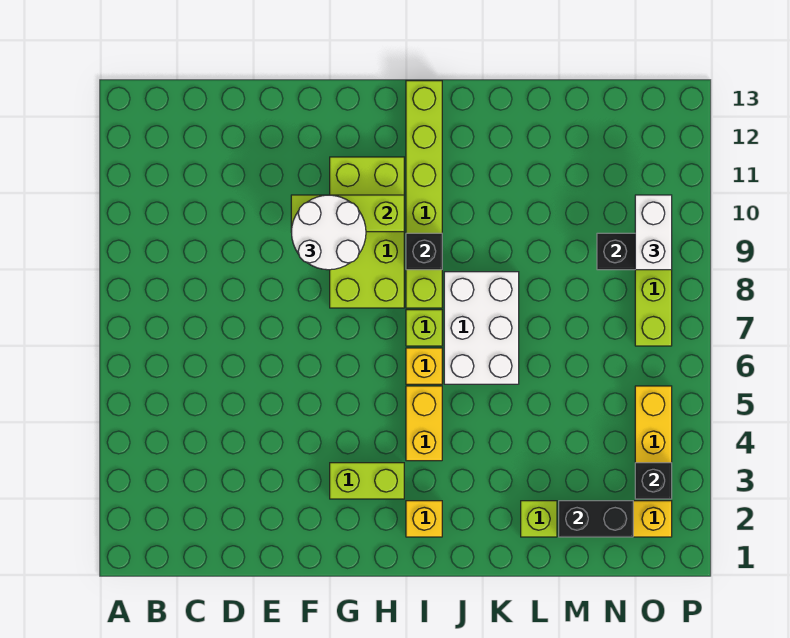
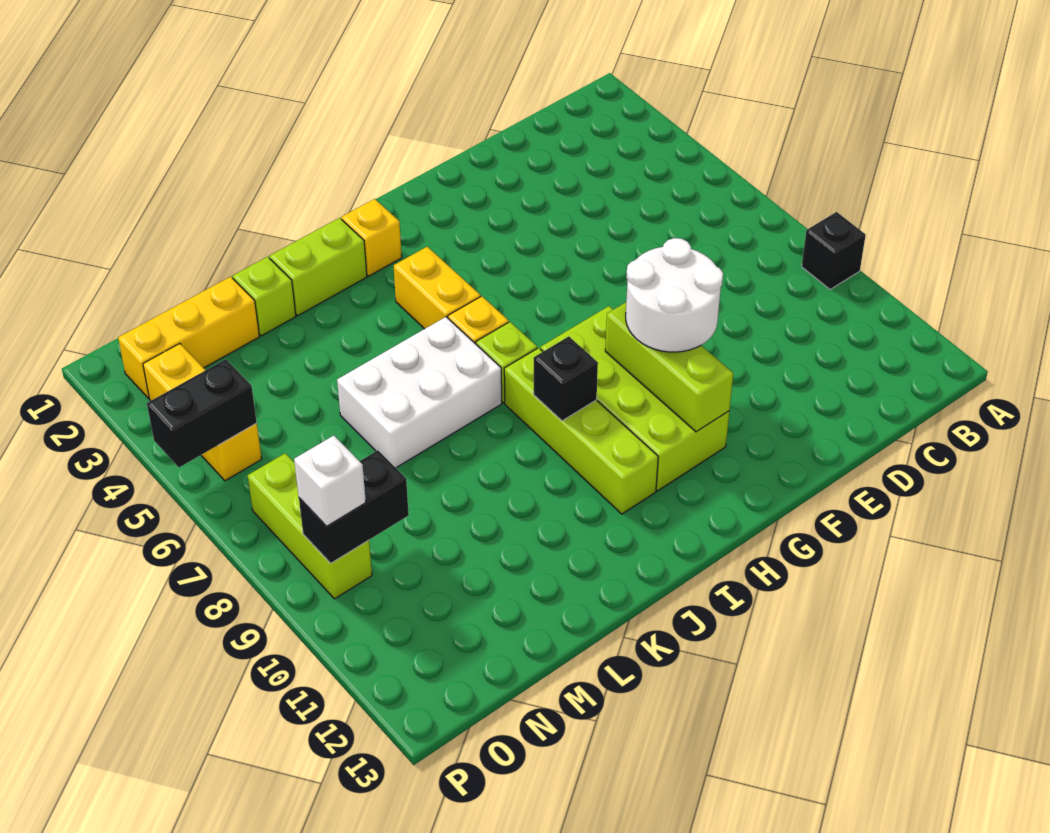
lime brick F10:H10 level 2 -> lime brick G9:G11 level 2
lime brick G3:H3 level 1 -> lime brick J2:K2 level 1
lime brick I8:I13 level 1 -> lime brick I8:I11 level 1
white brick J6:K8 level 1 -> white brick J6:L7 level 1
black brick M2:N2 level 2 -> black brick O5:P5 level 2
black brick O3 level 2 -> black brick A9 level 1
white brick O9:O10 level 3 -> white brick O9 level 3

